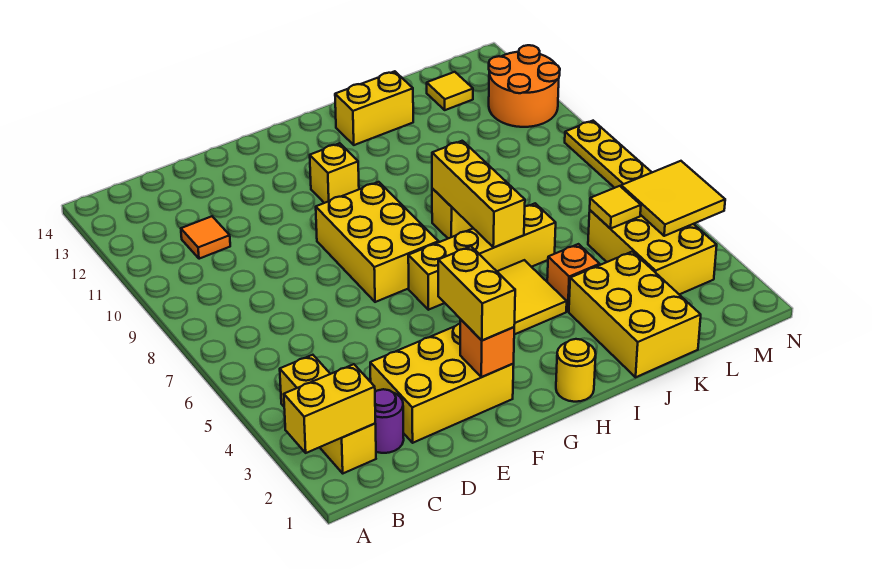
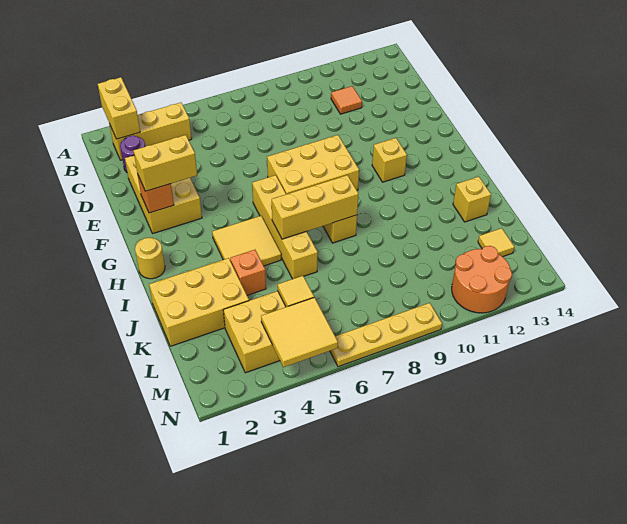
yellow brick I13:J13 level 1 -> yellow brick J13 level 1

